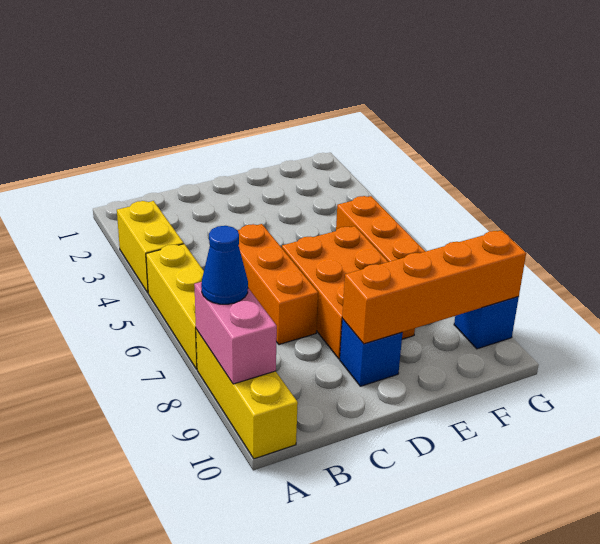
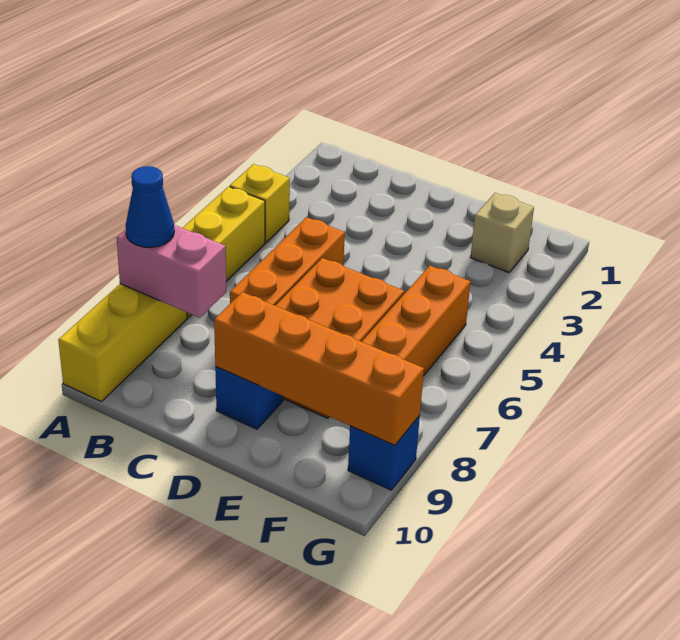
yellow brick A3:A4 level 1 -> yellow brick A4 level 1
pink brick A8:A9 level 2 -> pink brick A8:B8 level 2
none -> tan brick F2 level 1

